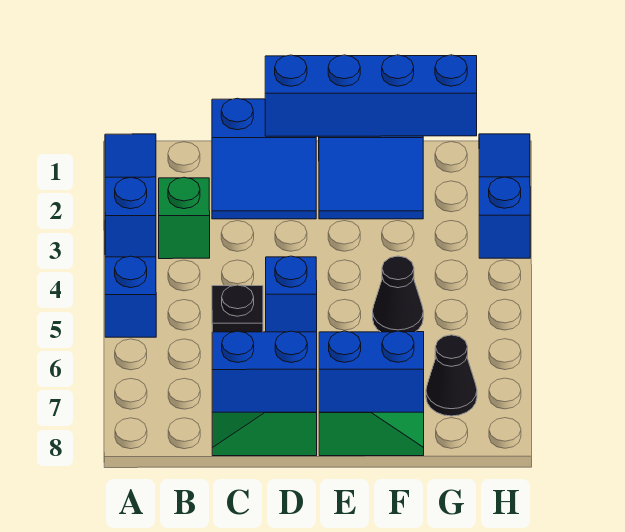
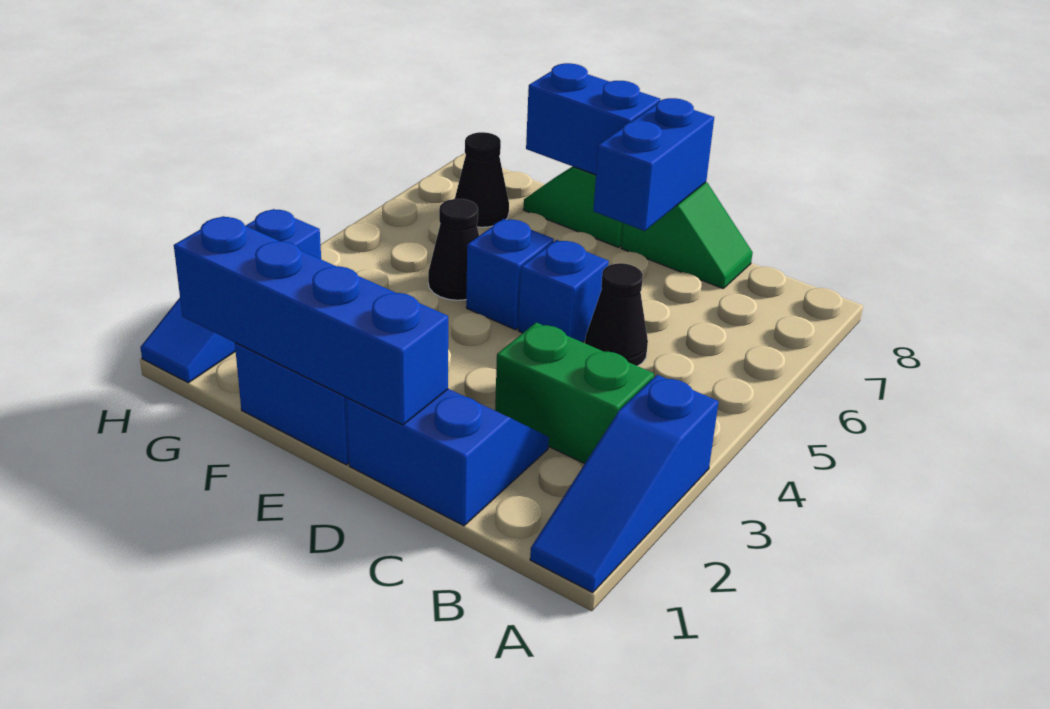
blue brick A5 level 1 -> blue brick E5 level 1
green brick B3 level 1 -> green brick B3:C3 level 1
black plate C5 level 1 -> black cone C5 level 1
blue brick C8:D8 level 2 -> blue brick D7:D8 level 2

